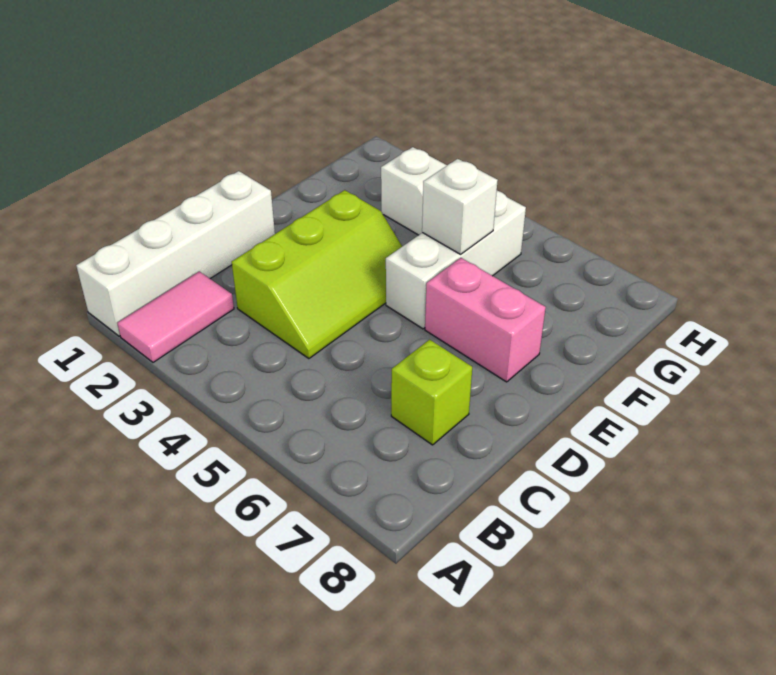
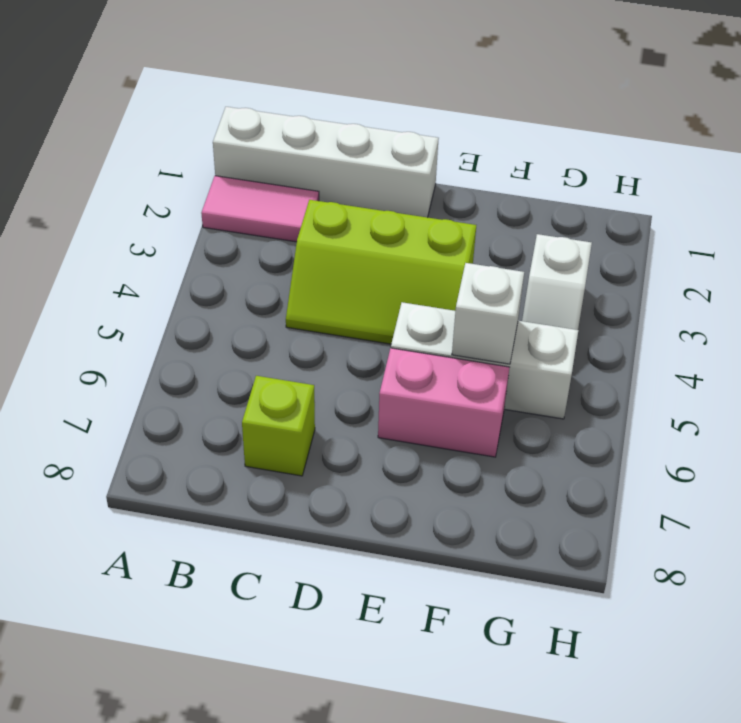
pink brick E6:E7 level 1 -> pink brick E6:F6 level 1

